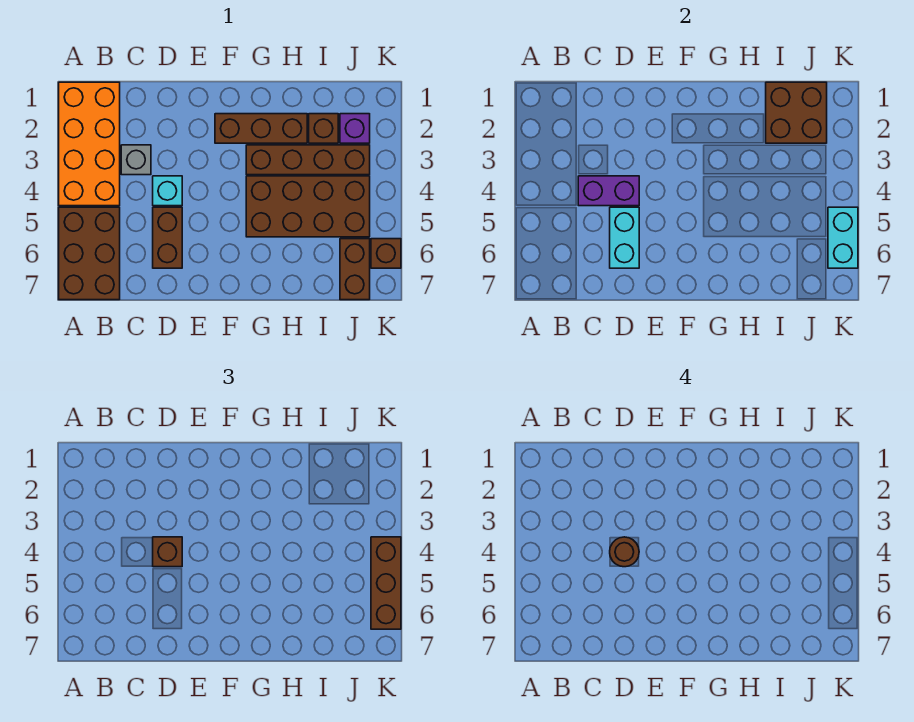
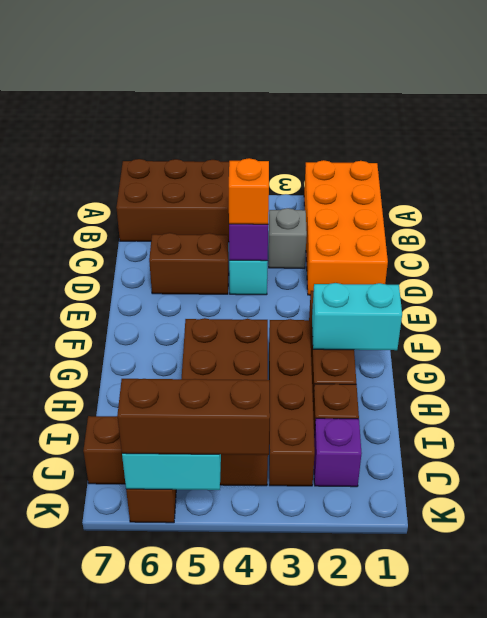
orange brick A1:B4 level 1 -> orange brick A1:D2 level 1
brown brick D4 level 3 -> orange brick D4 level 3
brown round brick D4 level 4 -> none
cyan brick D5:D6 level 2 -> cyan brick G1:G2 level 2
brown brick I1:J2 level 2 -> none

